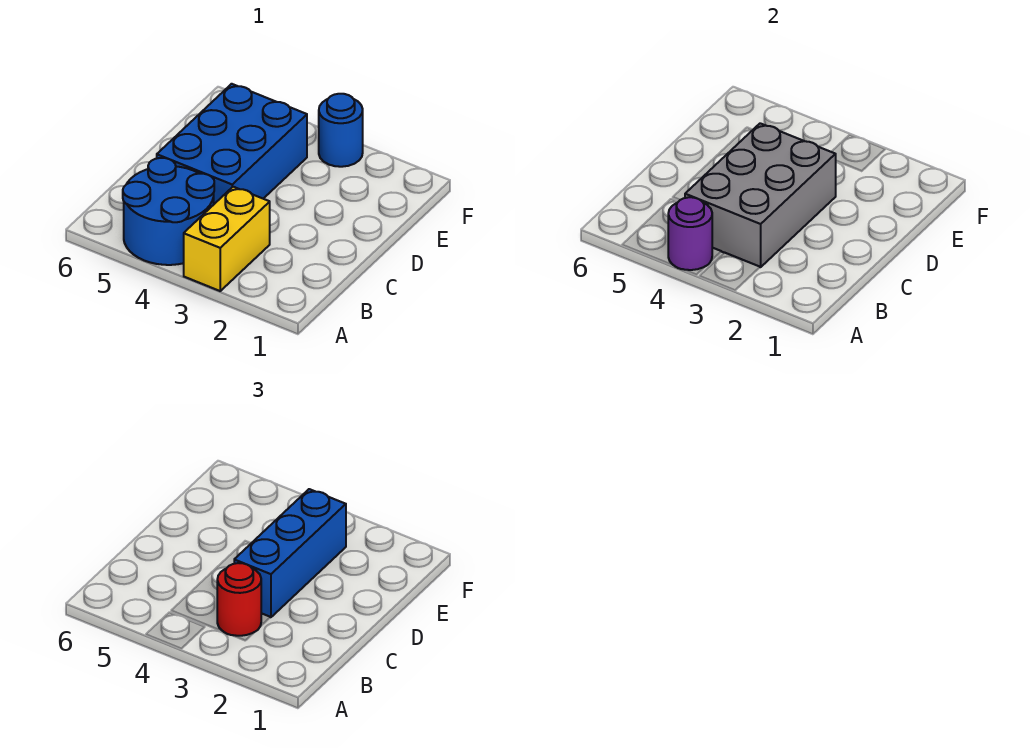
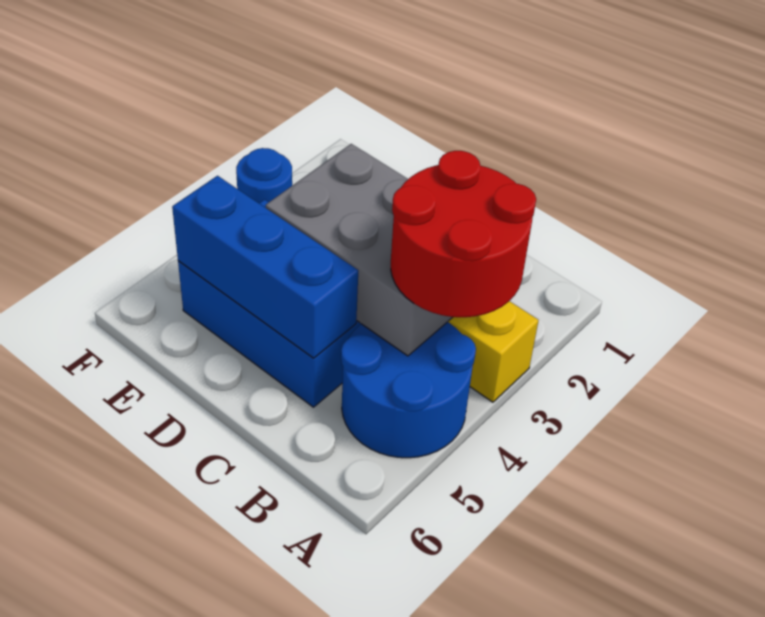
purple round brick A4 level 2 -> none
red round brick B3 level 3 -> red round brick A3:B4 level 3
blue brick C3:E3 level 3 -> blue brick C5:E5 level 2

